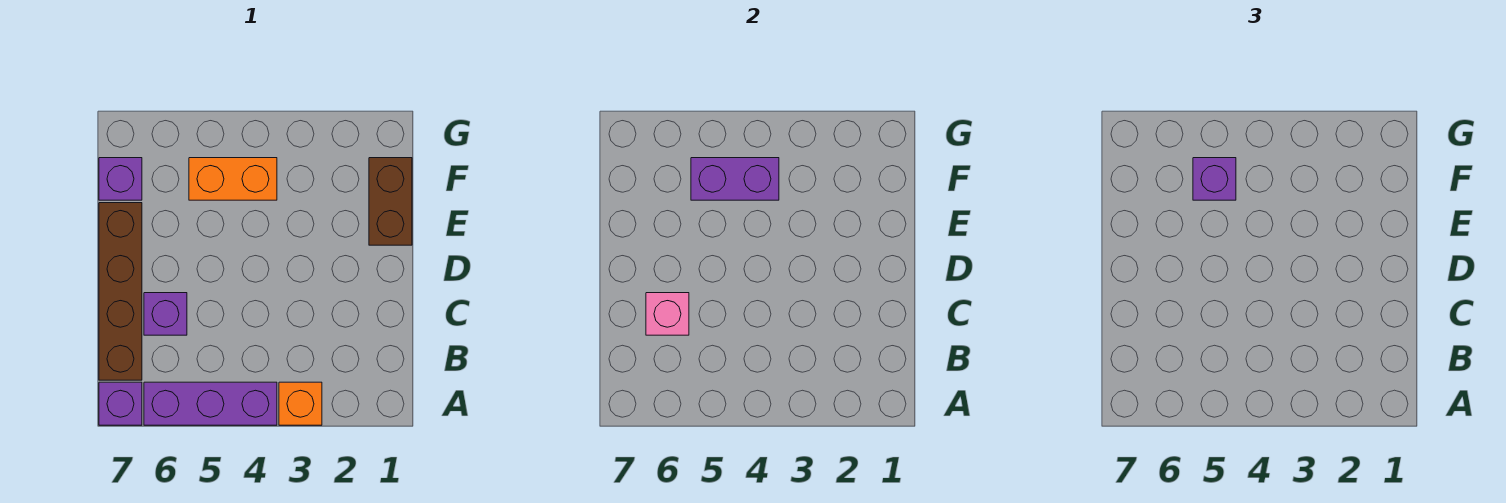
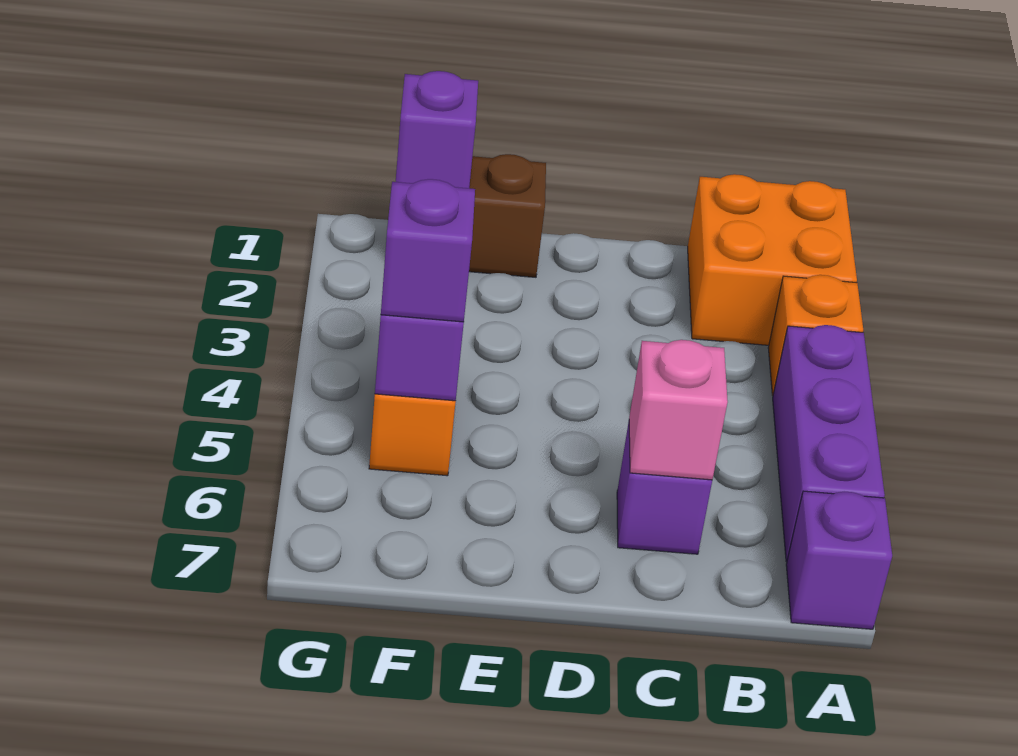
none -> orange brick A1:B2 level 1
brown brick B7:E7 level 1 -> none
purple brick F7 level 1 -> purple brick F1 level 2

